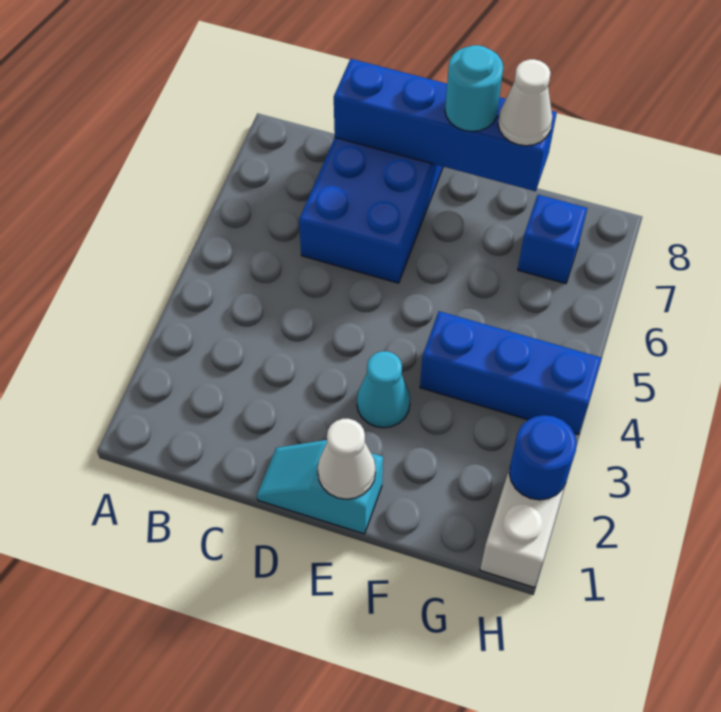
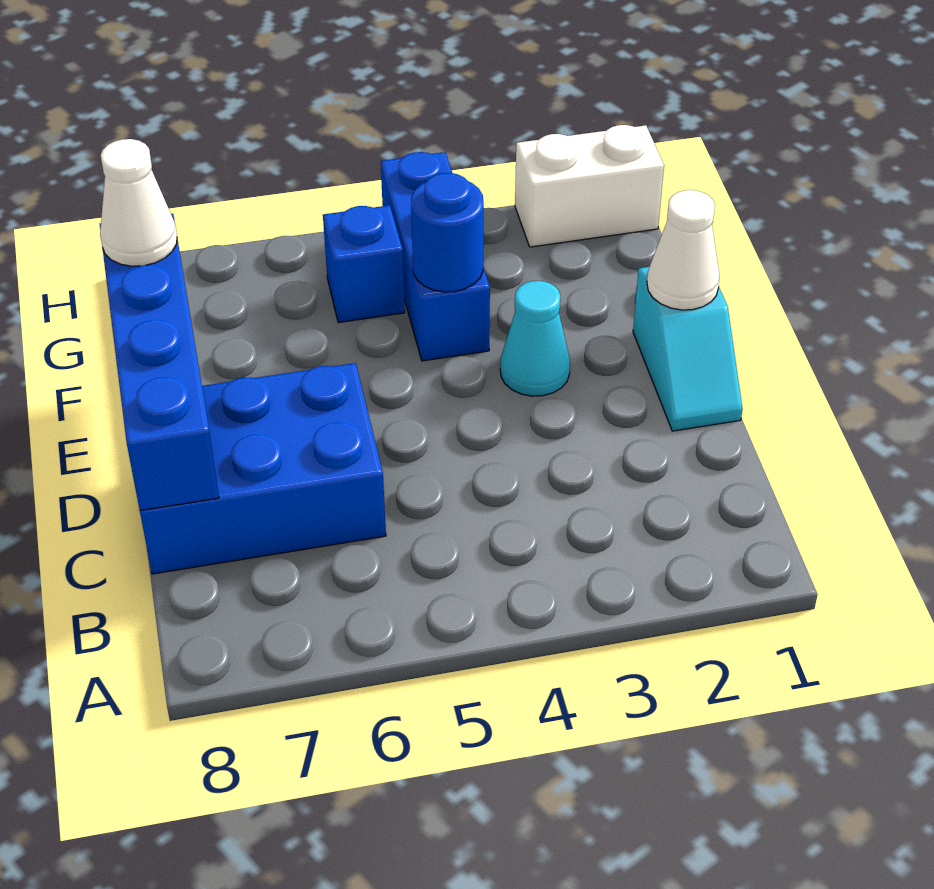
cyan round brick E8 level 3 -> none
blue brick G7 level 1 -> blue brick G5 level 1
blue round brick H2 level 2 -> blue round brick F4 level 2

